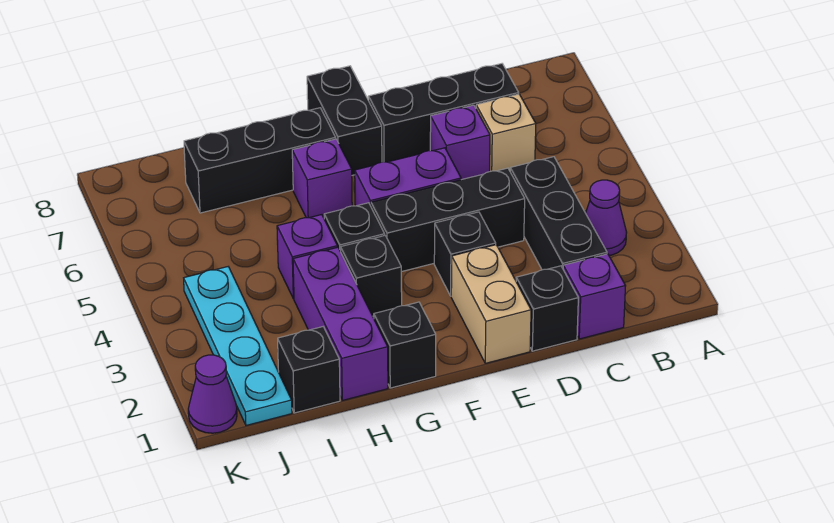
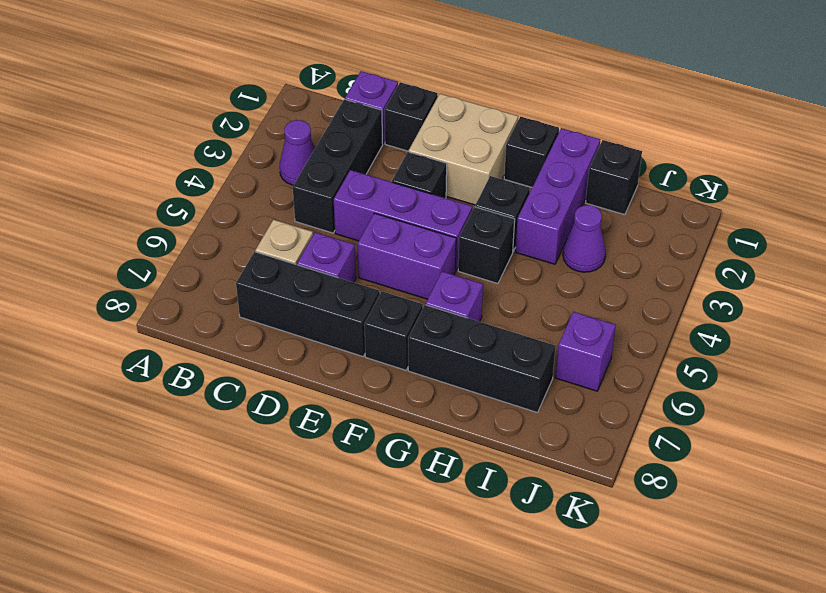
black brick D4:F4 level 1 -> purple brick D4:F4 level 1
tan brick E1:E2 level 1 -> tan brick E1:F2 level 1
black brick F7:F8 level 1 -> black brick F7 level 1
purple brick H4 level 1 -> purple brick J6 level 1
cyan plate J1:J4 level 1 -> none
purple cone K1 level 1 -> purple cone I3 level 1

